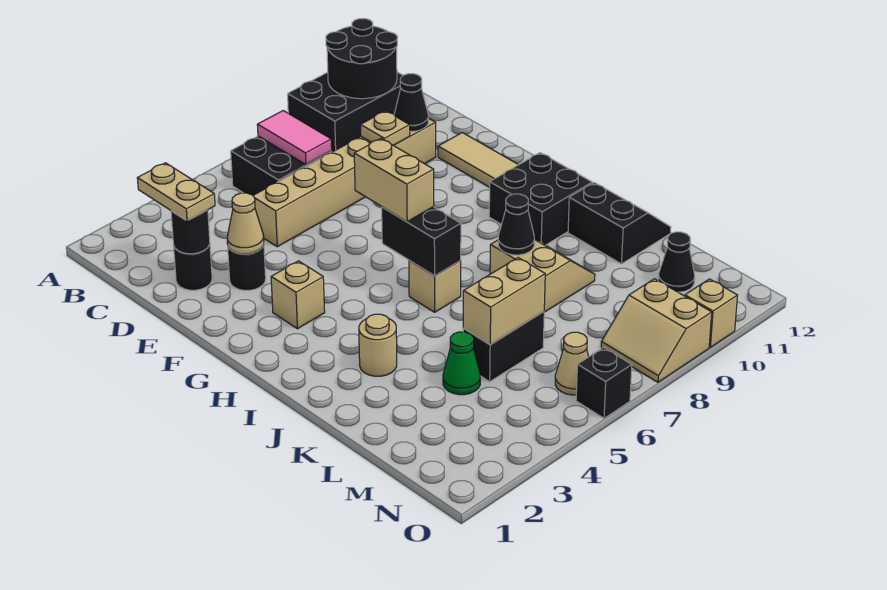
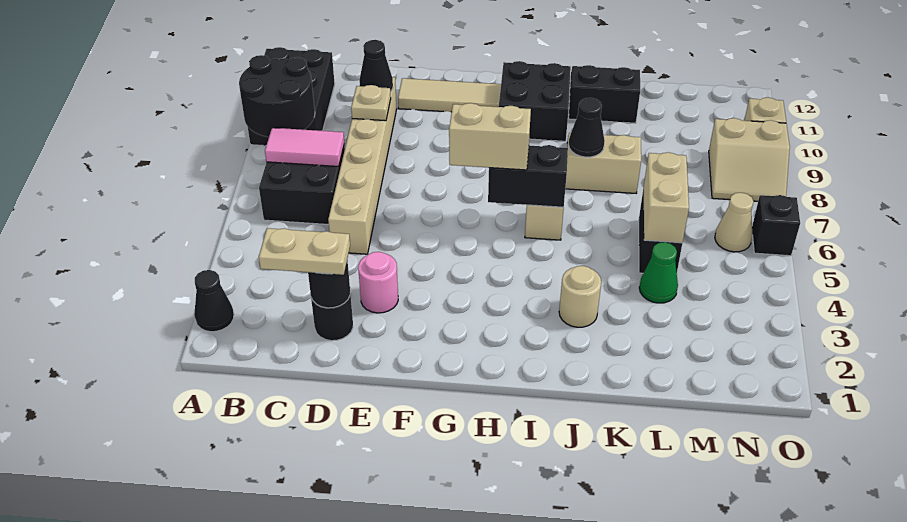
black round brick A10:B11 level 2 -> black round brick A8:B9 level 2
black round brick E3 level 1 -> pink round brick E3 level 1
tan cone E3 level 2 -> none
tan brick G3 level 1 -> none
black cone M11 level 1 -> black cone A2 level 1

